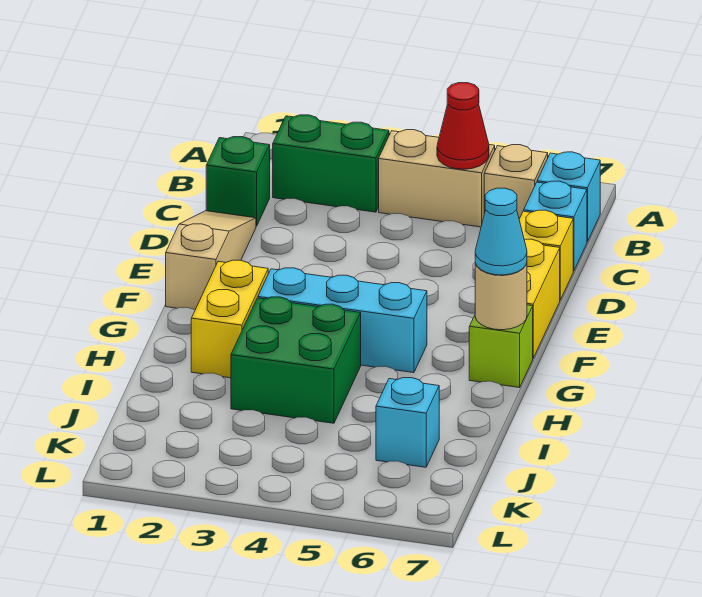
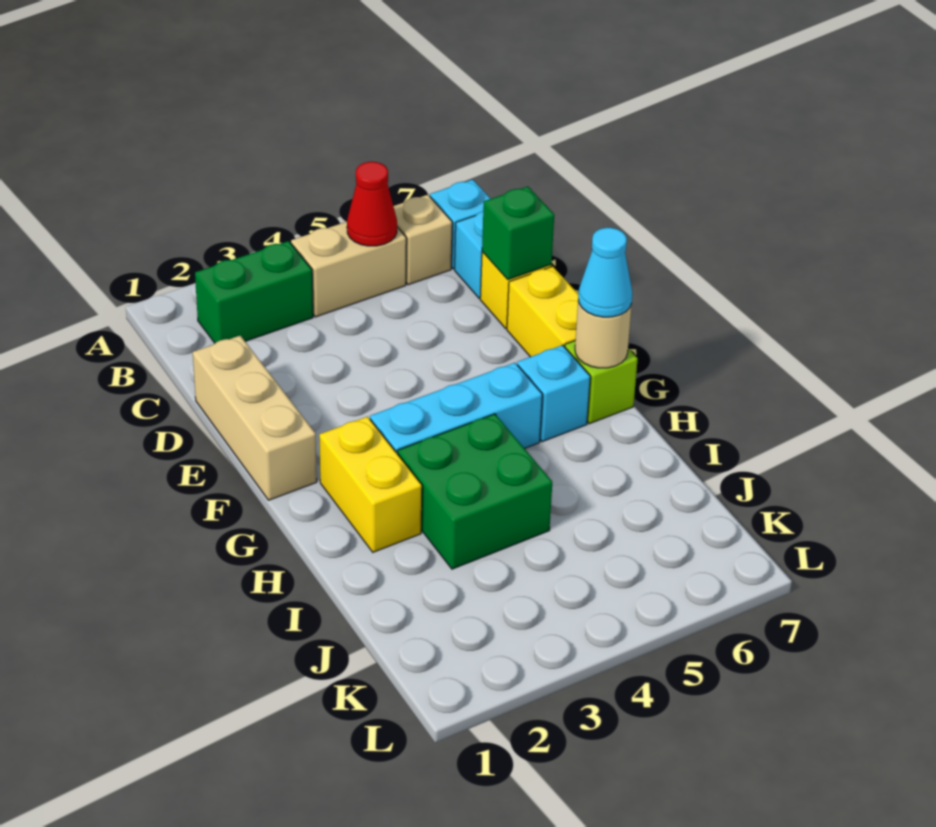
green brick C1 level 1 -> green brick D7 level 2
tan slope D1:F1 level 1 top F -> tan brick D1:F1 level 1
cyan brick J6 level 1 -> cyan brick G6 level 1

